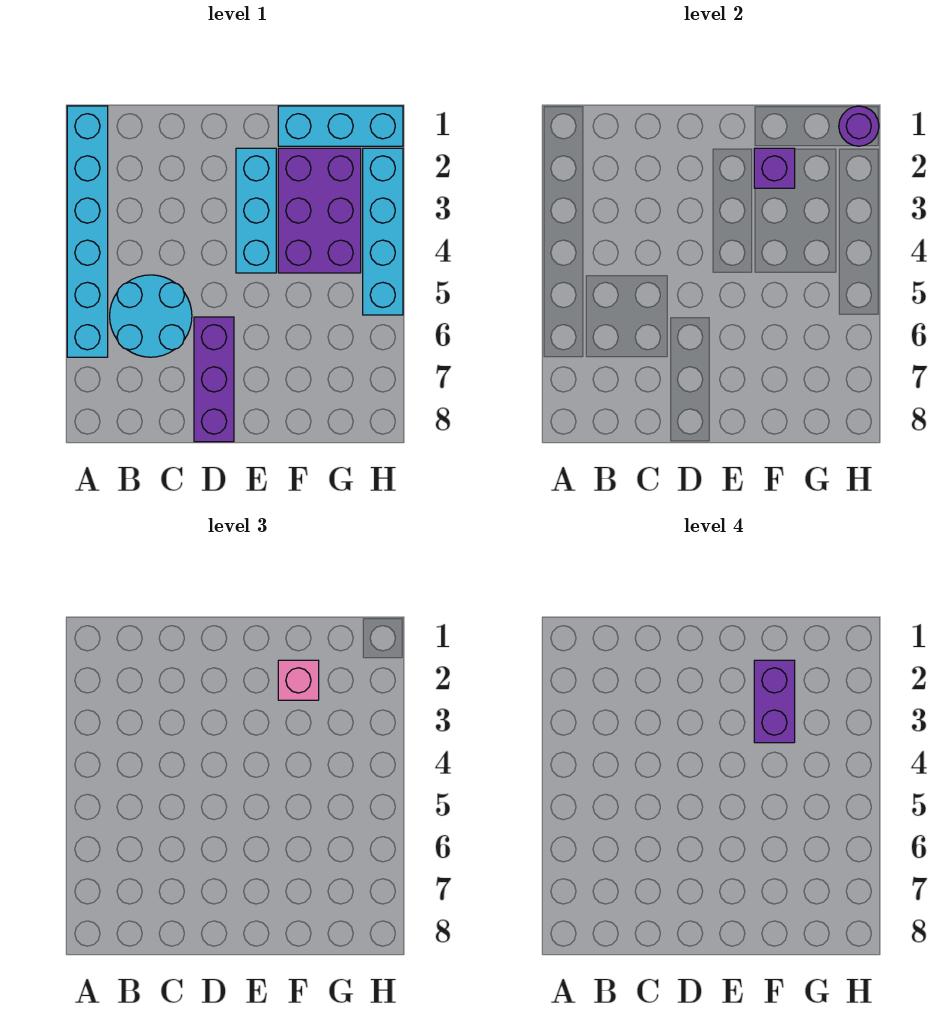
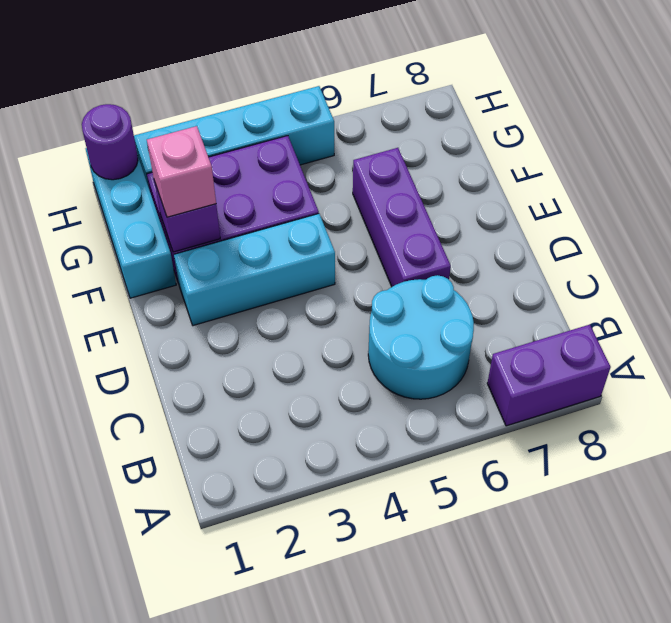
cyan brick A1:A6 level 1 -> none
purple brick D6:D8 level 1 -> purple brick D6:F6 level 1
purple brick F2:F3 level 4 -> purple brick A7:A8 level 1

